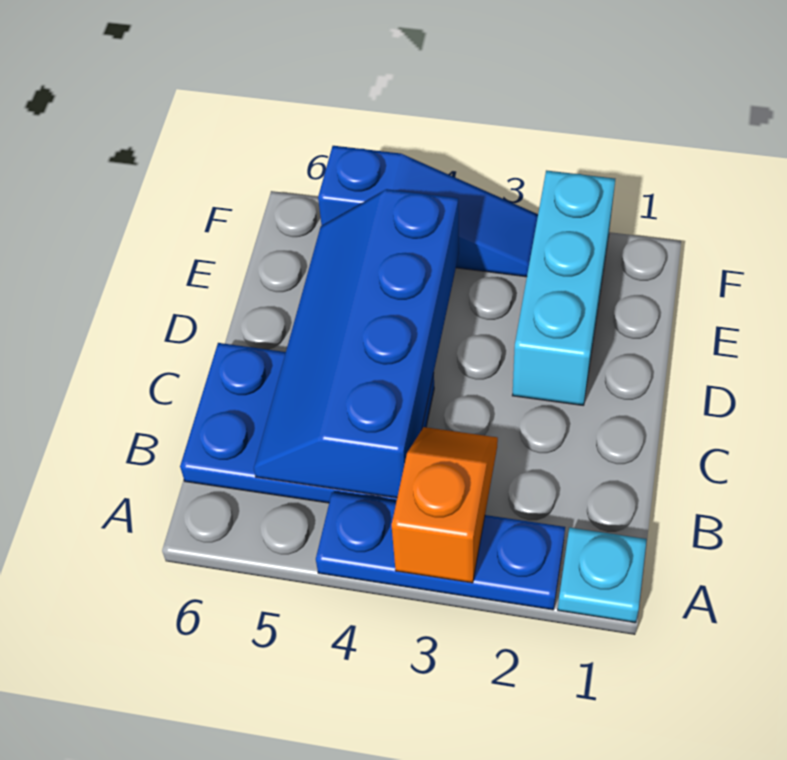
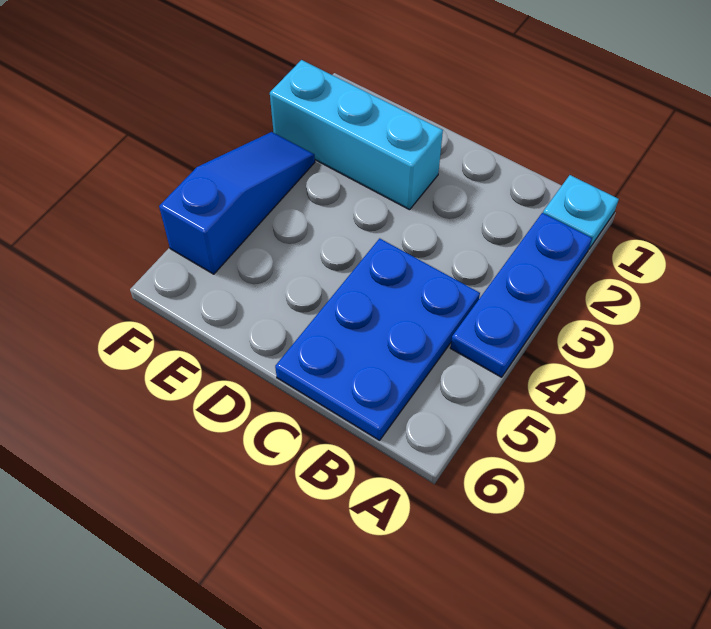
orange slope A3:B3 level 2 top A -> none
blue slope B4:E5 level 2 top 4 -> none

